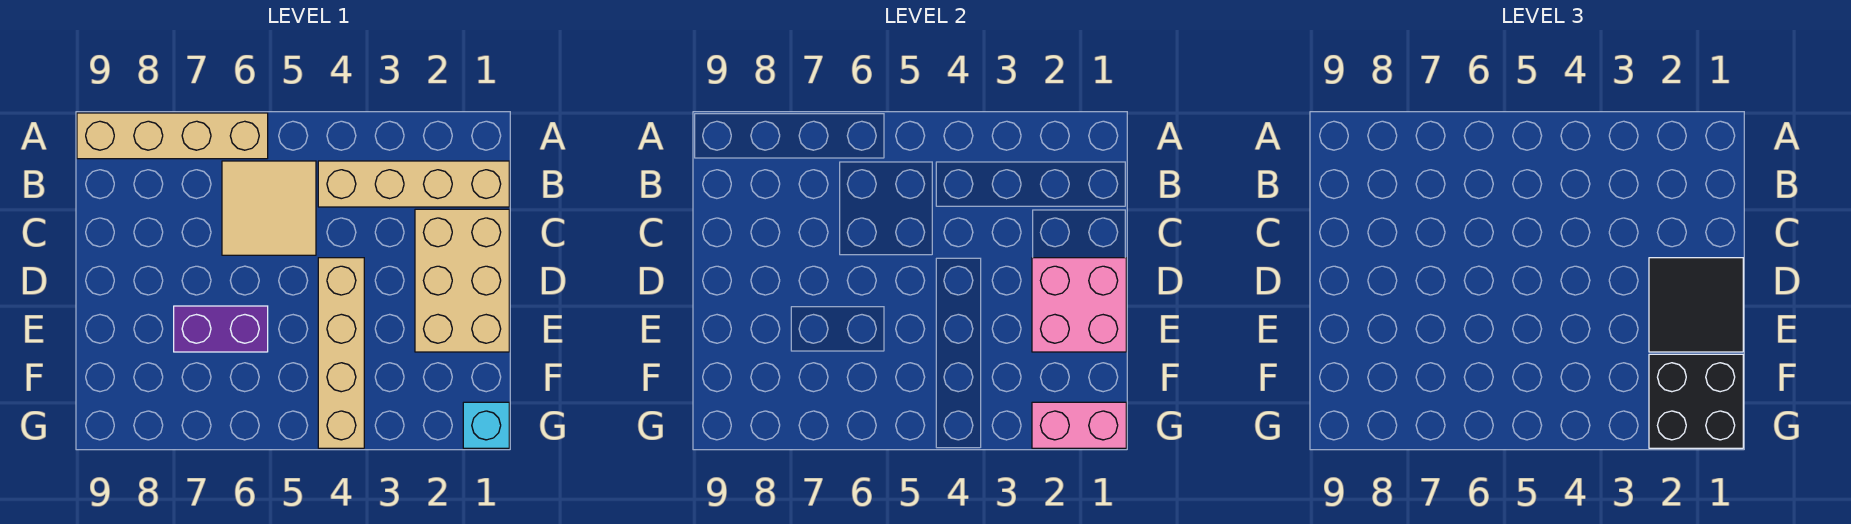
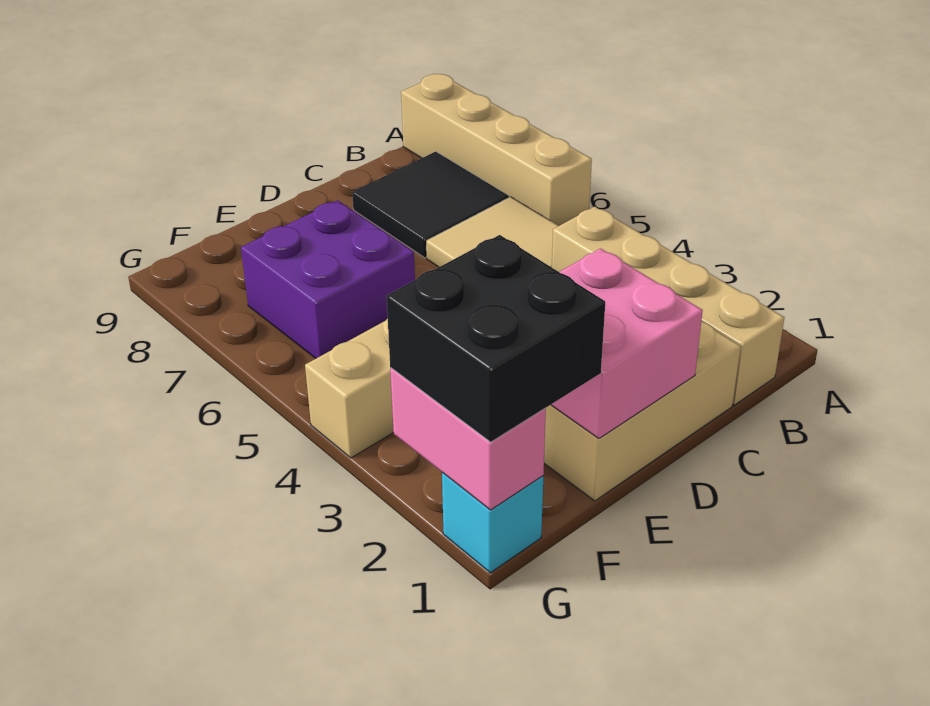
black tile D1:E2 level 3 -> black tile B7:C8 level 1
purple brick E6:E7 level 1 -> purple brick E6:F7 level 1

